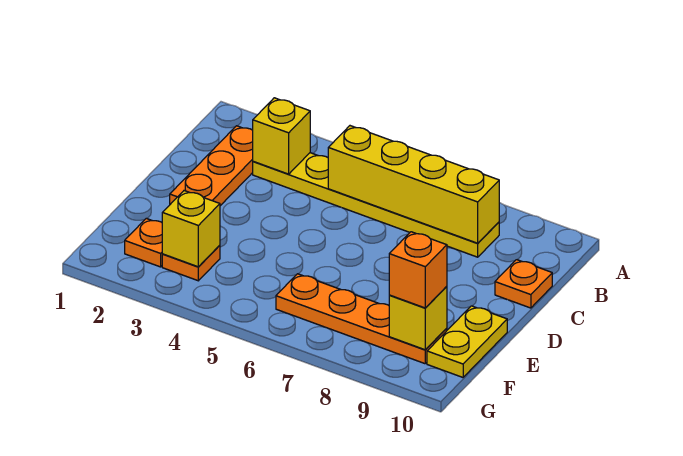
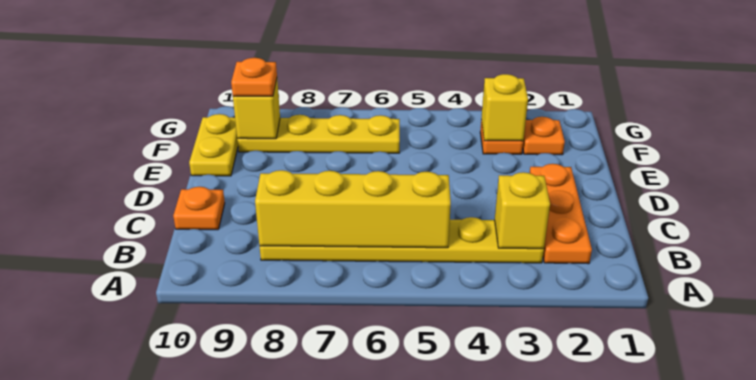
orange plate F6:F9 level 1 -> yellow plate F6:F9 level 1
orange brick F9 level 3 -> orange plate F9 level 3

